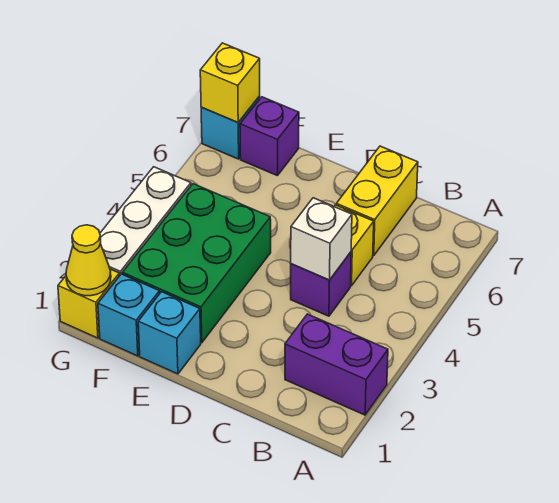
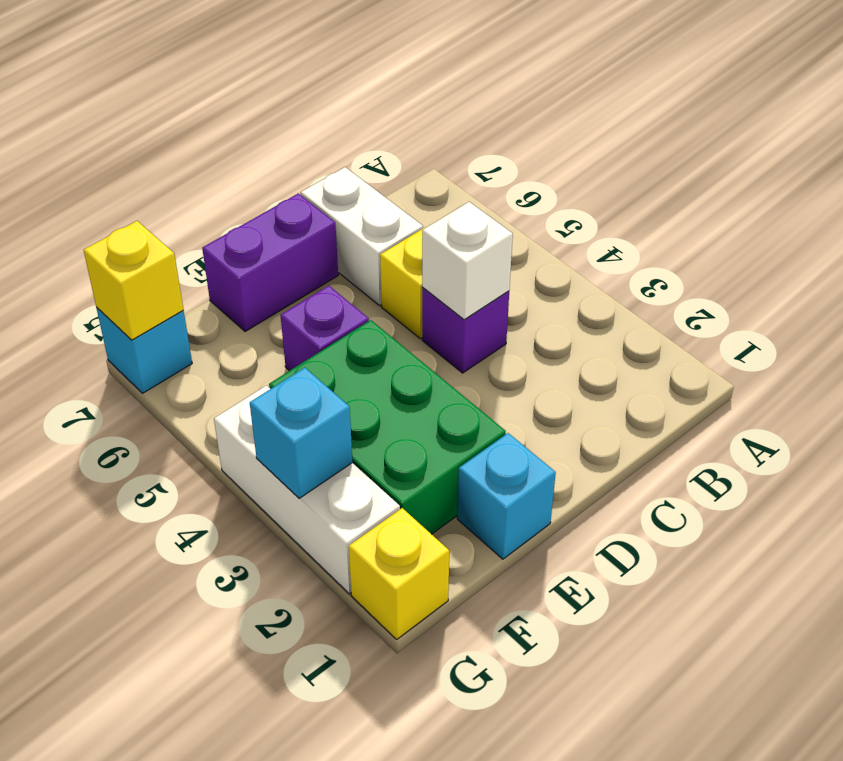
purple brick A2:B2 level 1 -> purple brick D7:E7 level 1
yellow brick C6:C7 level 1 -> white brick C6:C7 level 1
cyan brick F1 level 1 -> cyan brick G3 level 2
purple brick F7 level 1 -> purple brick E5 level 1
yellow cone G1 level 2 -> none

